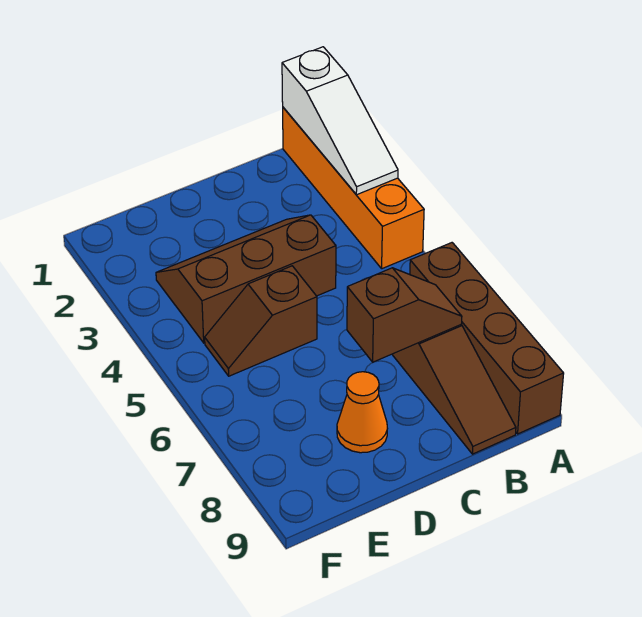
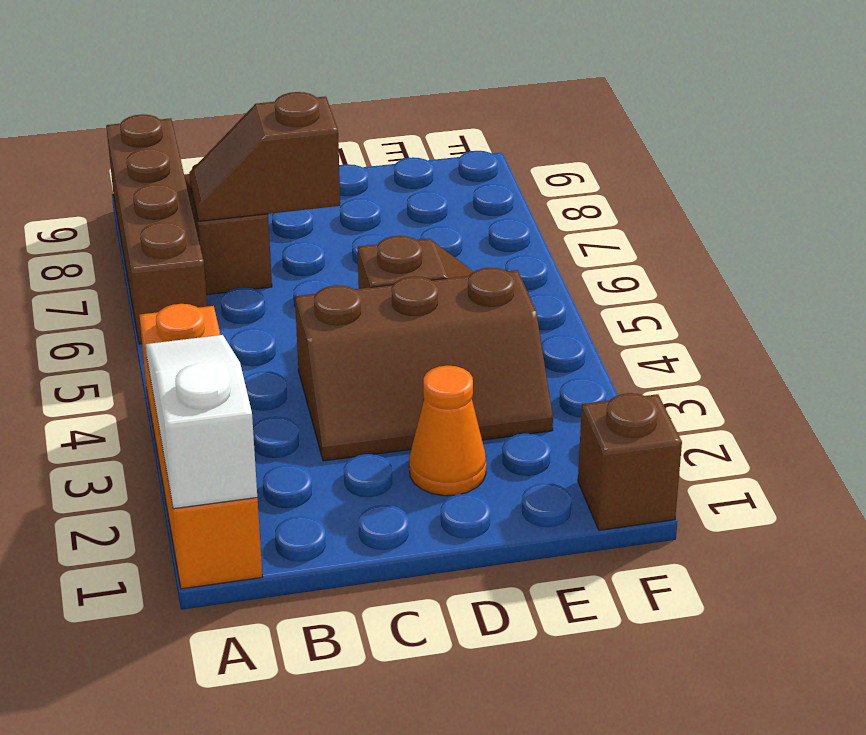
orange cone D8 level 1 -> orange cone D2 level 1
none -> brown brick F1 level 1

